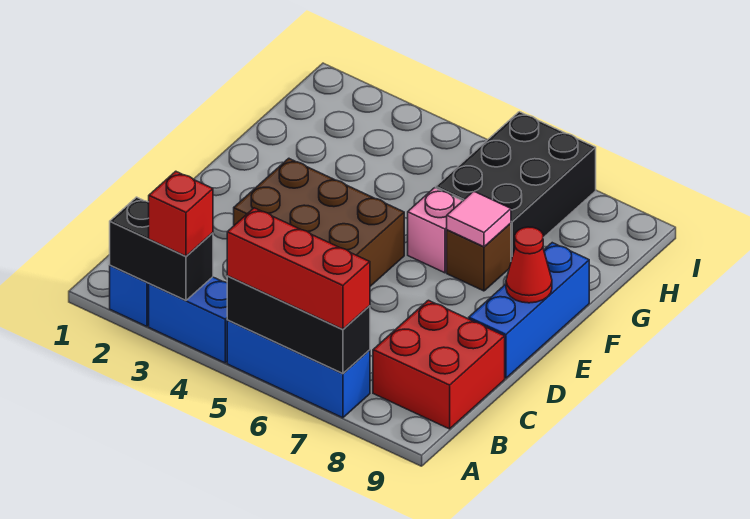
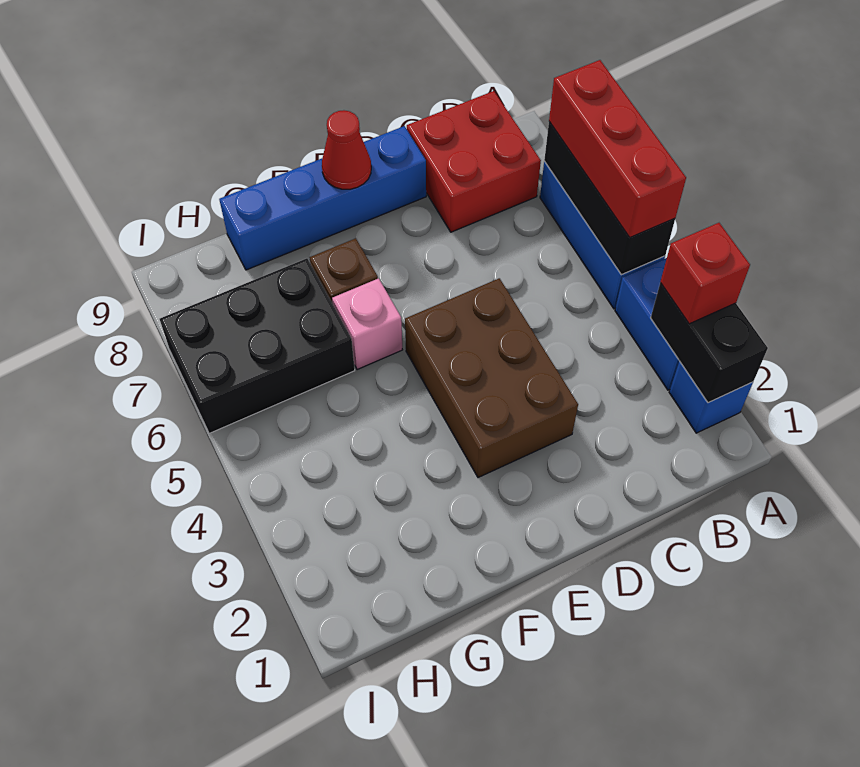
blue brick D9:F9 level 1 -> blue brick D9:G9 level 1
pink tile F7 level 2 -> none

